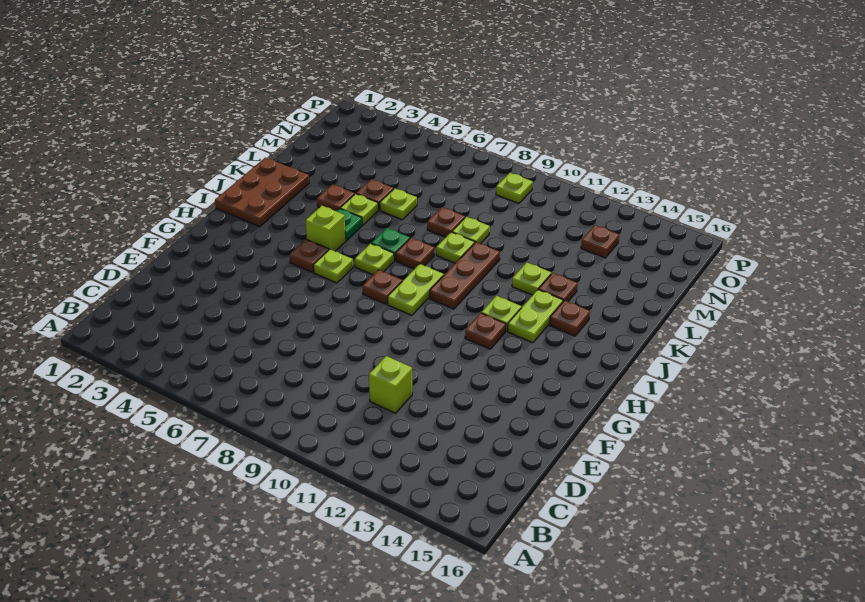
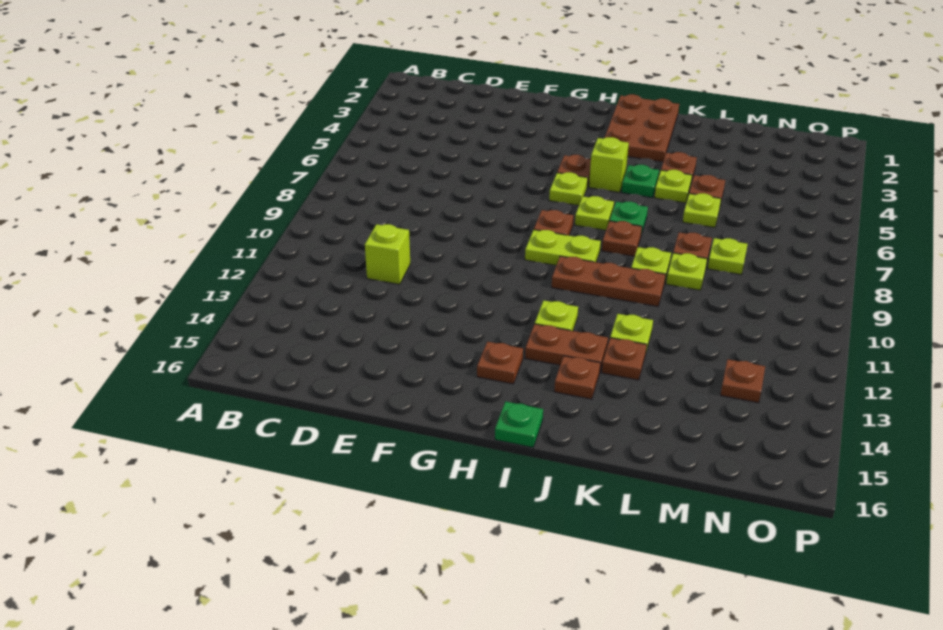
brown plate H12 level 1 -> brown plate H14 level 1
brown plate I1:K2 level 1 -> brown plate I1:J3 level 1
lime plate I13:J13 level 1 -> brown plate I13:J13 level 1
none -> green plate I16 level 1
lime plate O9 level 1 -> lime plate M8 level 1

